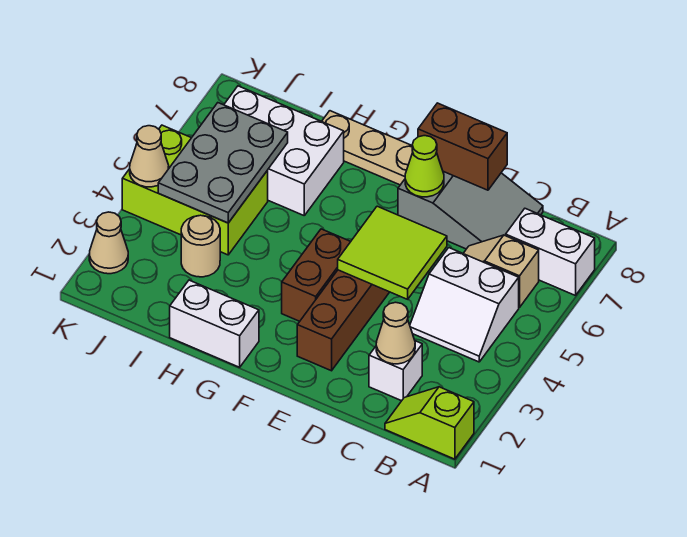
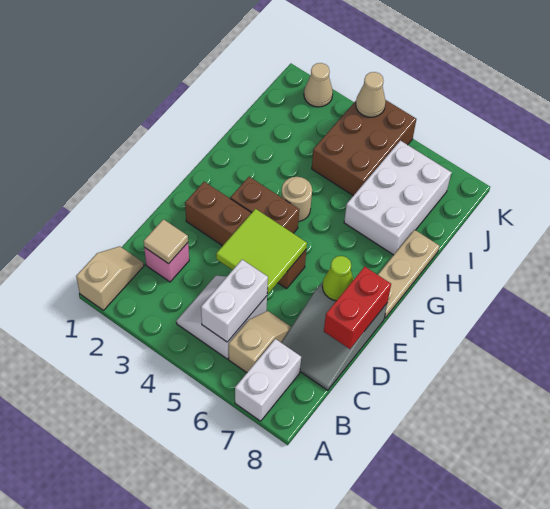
lime slope A1:B1 level 1 top A -> tan slope A1:B1 level 1 top A
white brick C2 level 1 -> pink brick C2 level 1
tan cone C2 level 2 -> tan tile C2 level 2
brown brick D8:E8 level 2 -> red brick D8:E8 level 2
white brick G1:H1 level 1 -> white brick B5:C5 level 2
tan round brick I3 level 1 -> tan round brick G4 level 1
lime brick I4:K5 level 1 -> brown brick I4:K5 level 1
grey plate I4:J6 level 2 -> none

